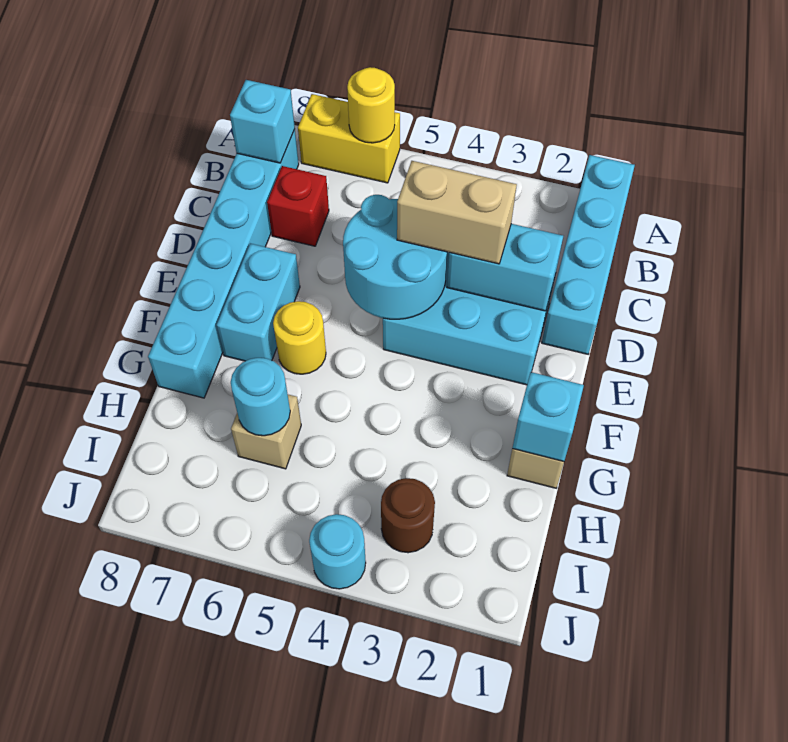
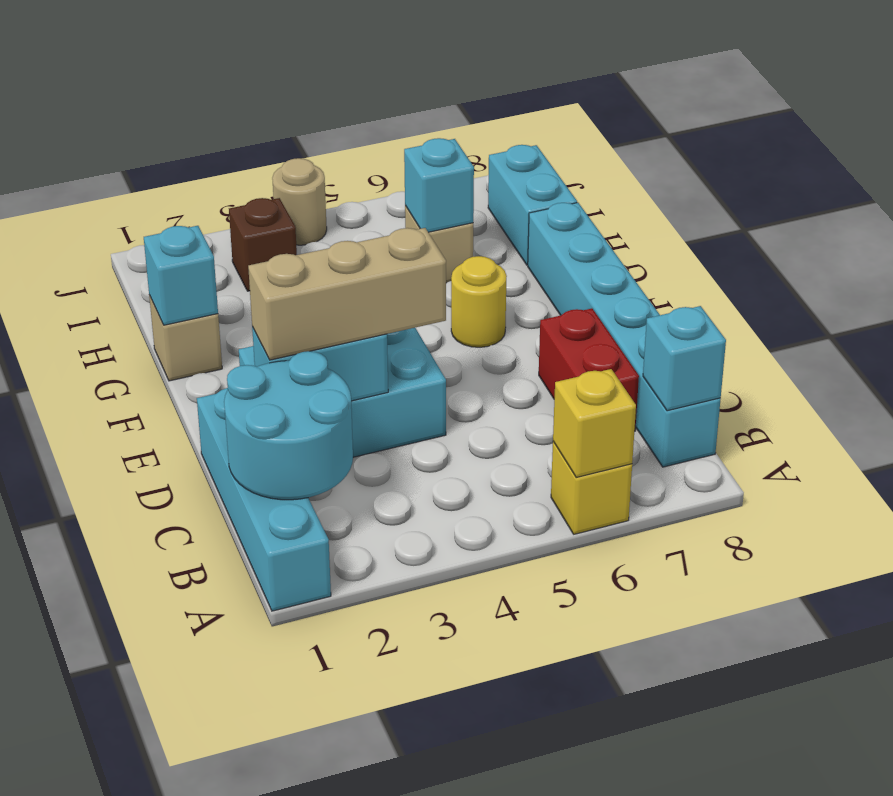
yellow brick A6:A7 level 1 -> yellow brick A6 level 1
yellow round brick A6 level 2 -> yellow brick A6 level 2
red brick C7 level 1 -> red brick C7:D7 level 1
tan brick D3:D4 level 3 -> tan brick D2:D4 level 3
cyan round brick D4:E5 level 2 -> cyan round brick B1:C2 level 2
cyan brick E7:F7 level 1 -> cyan brick H8:I8 level 1
cyan round brick H6 level 2 -> cyan brick H6 level 2
brown round brick I3 level 1 -> brown brick I3 level 1
cyan round brick J4 level 1 -> tan round brick J4 level 1

